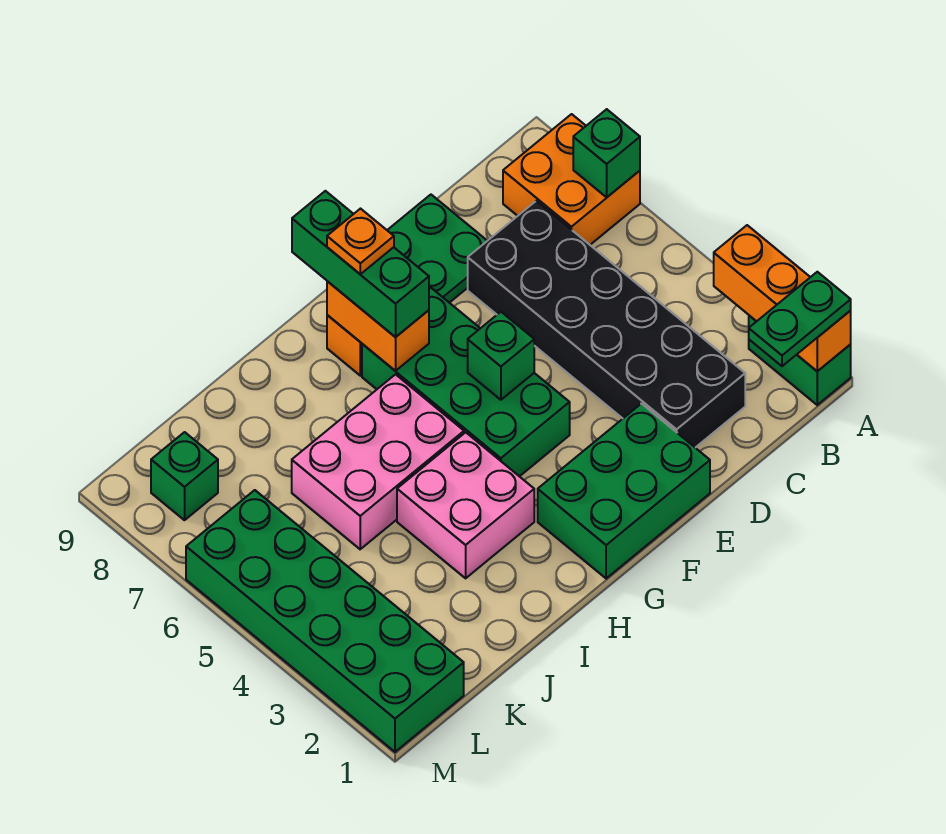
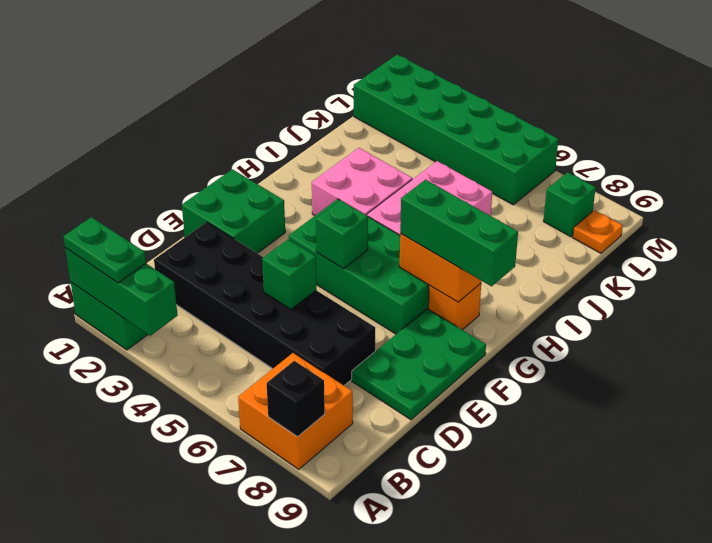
orange brick A1:A3 level 2 -> green brick A1:A3 level 2
green plate A1:B1 level 3 -> green plate A1:A2 level 3
green brick A7 level 2 -> green brick D5 level 2
none -> black brick A8 level 2
green brick E1:G2 level 1 -> green brick E1:F2 level 1
orange plate G8 level 4 -> orange plate L9 level 1

